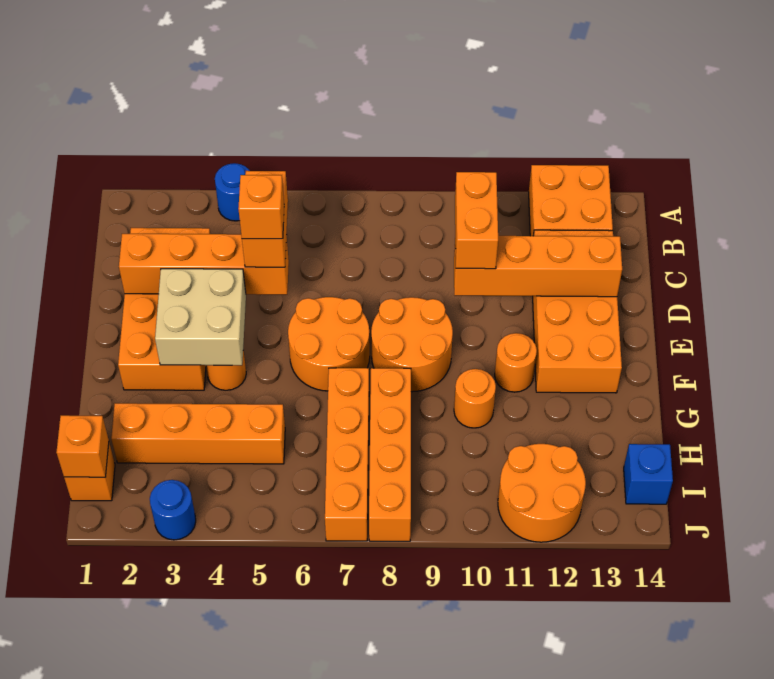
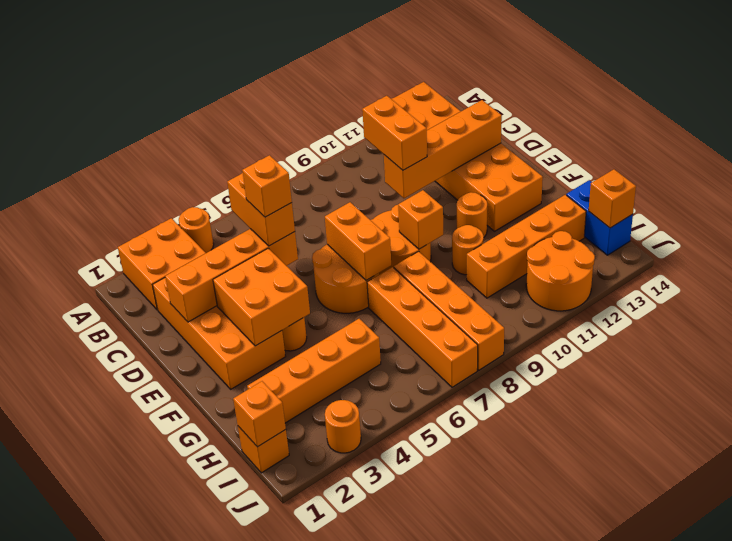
none -> orange brick A2:B3 level 1
blue round brick A4 level 1 -> orange round brick A4 level 1
tan brick E3:F4 level 2 -> orange brick E3:F4 level 2
none -> orange brick E7:F7 level 2
none -> orange brick F9 level 2
none -> orange brick H10:H13 level 1
blue brick I14 level 1 -> blue brick H14:I14 level 1
none -> orange brick I14 level 2
blue round brick J3 level 1 -> orange round brick J3 level 1

